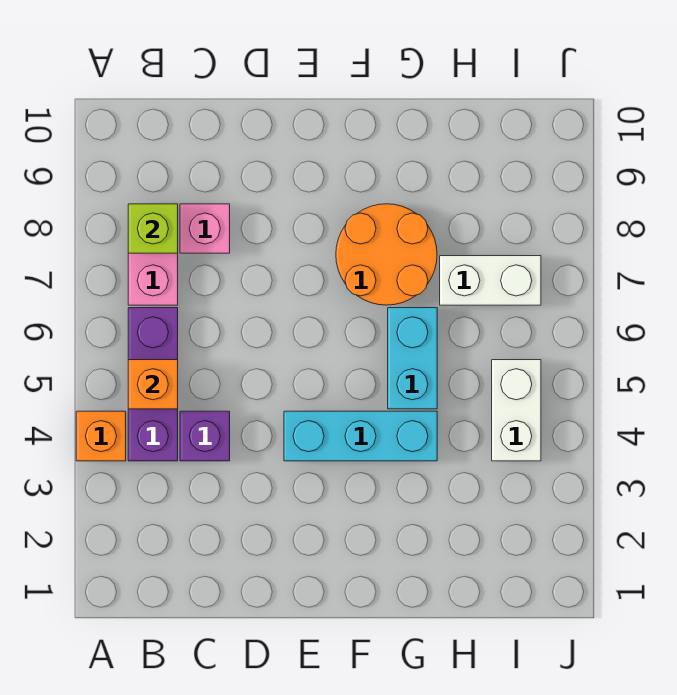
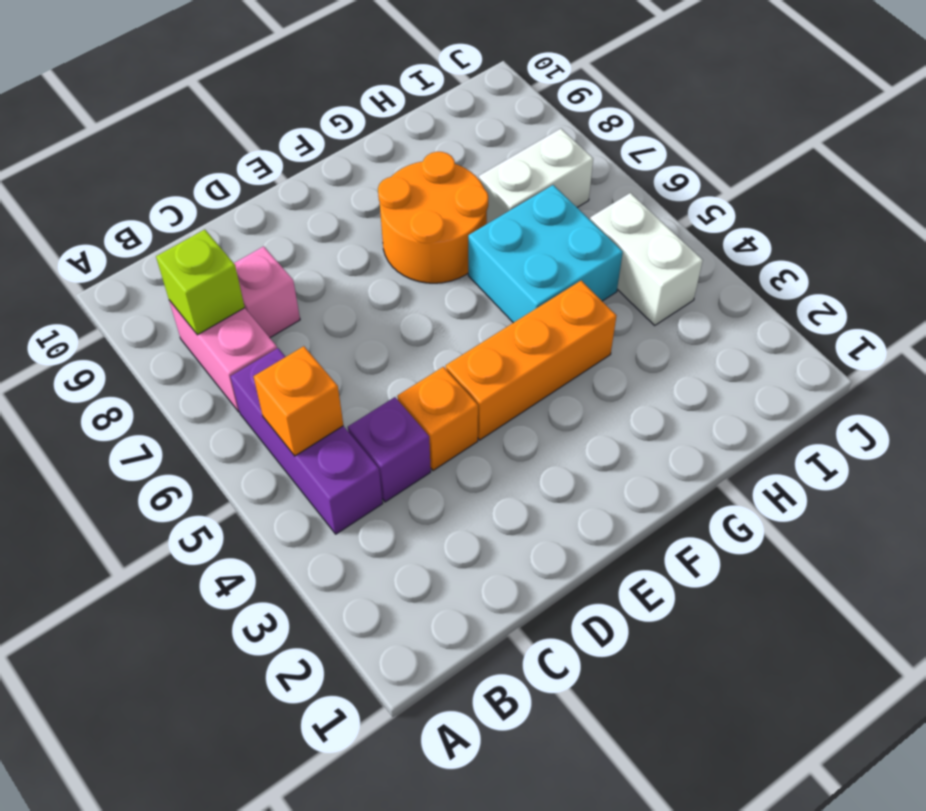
orange brick A4 level 1 -> orange brick D4 level 1
cyan brick E4:G4 level 1 -> orange brick E4:G4 level 1
cyan brick G5:G6 level 1 -> cyan brick G5:H6 level 1

